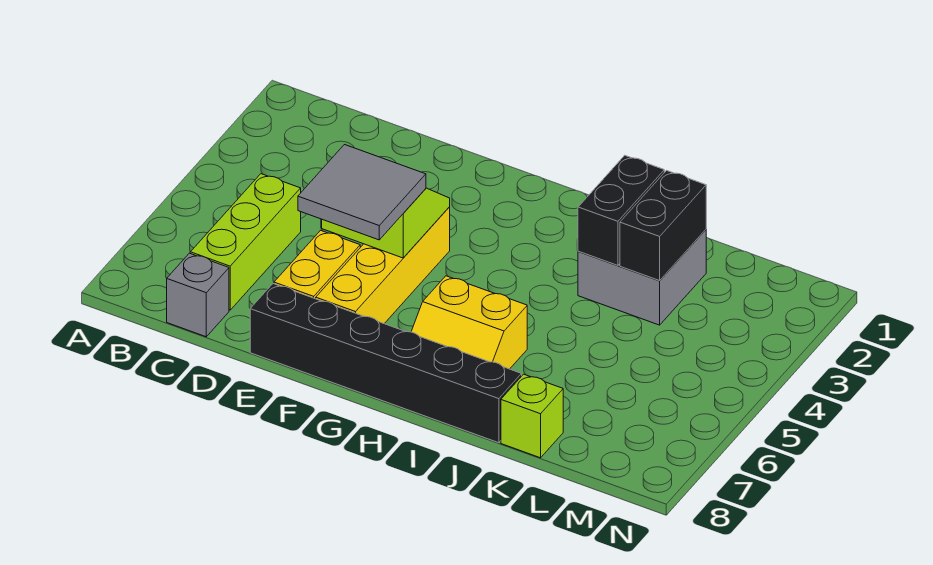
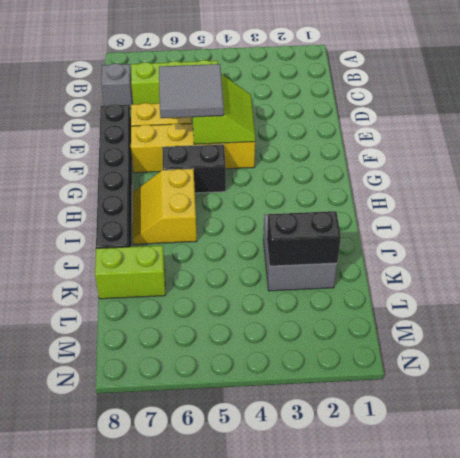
black brick J2:J3 level 2 -> black brick G5:G6 level 1
lime brick K8 level 1 -> lime brick K7:K8 level 1

